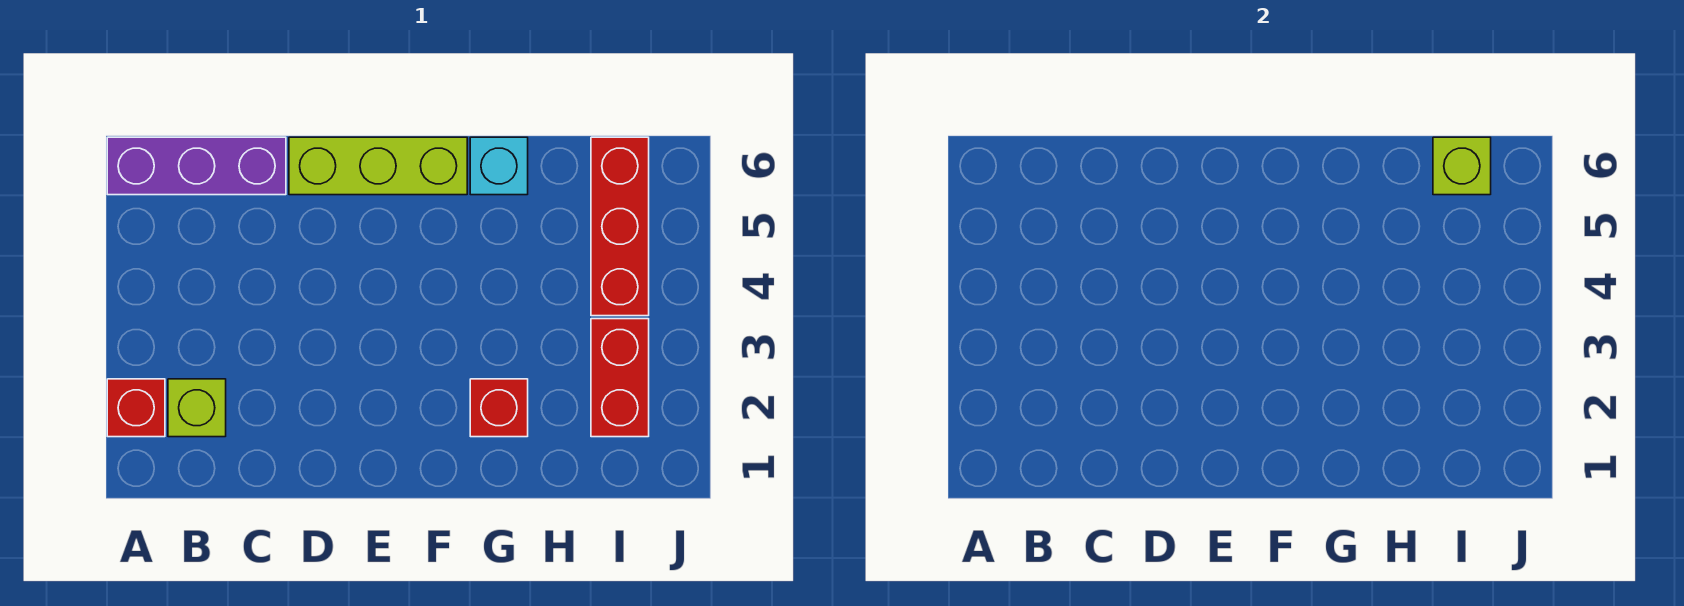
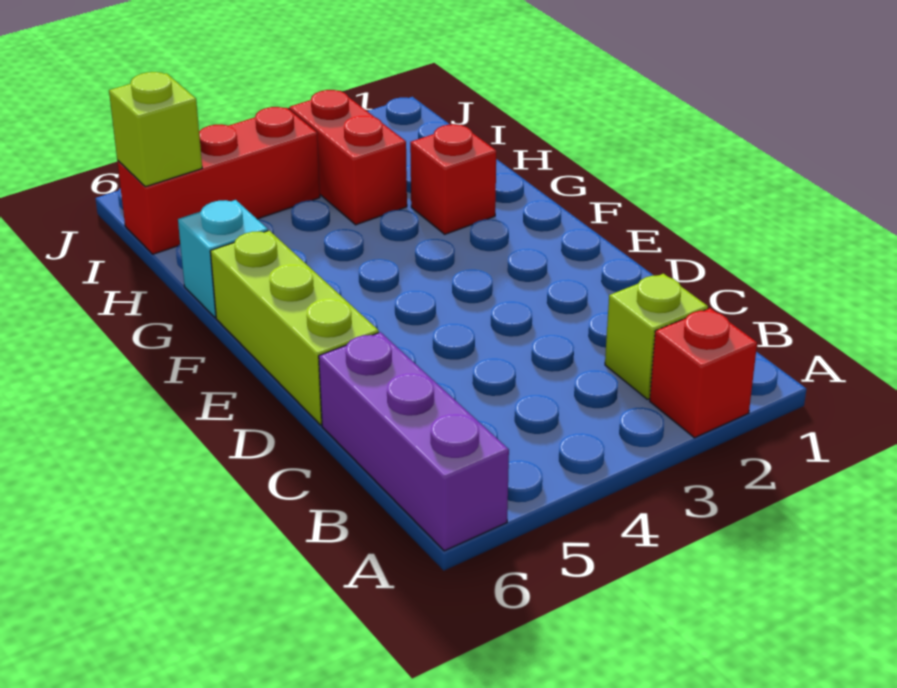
red brick I2:I3 level 1 -> red brick H3:I3 level 1

